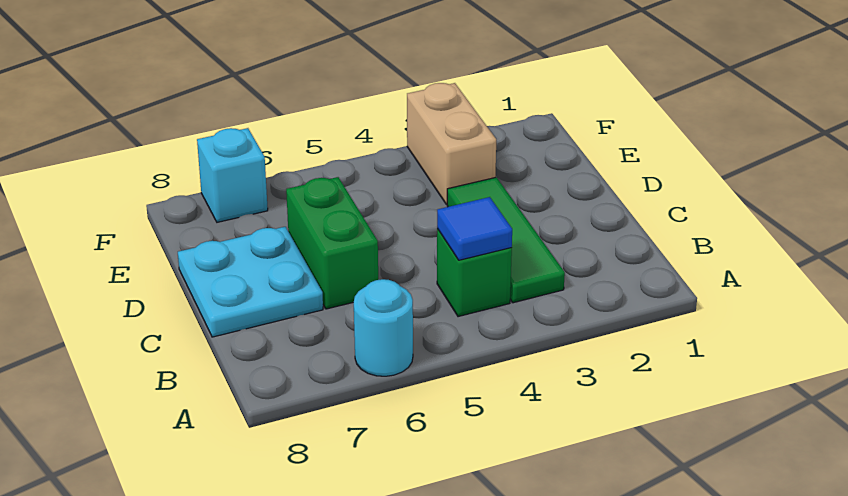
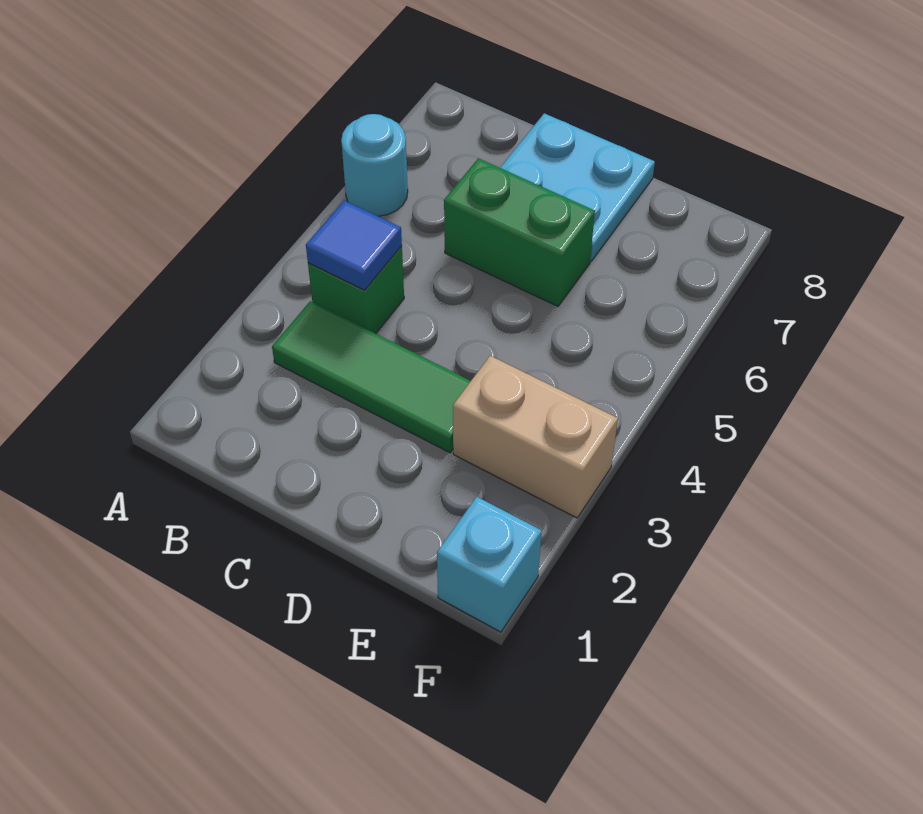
cyan brick F7 level 1 -> cyan brick F1 level 1

